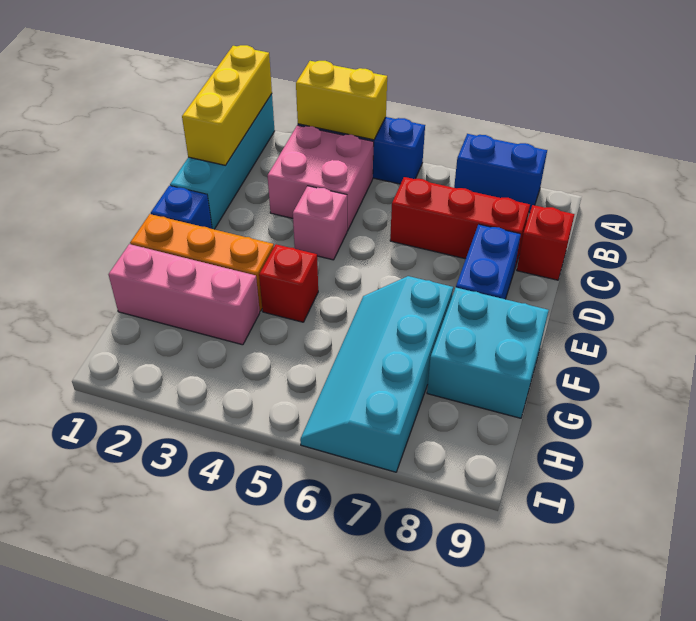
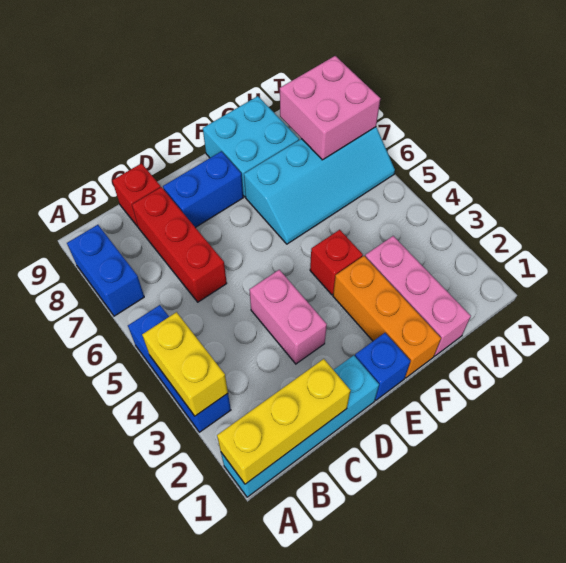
pink brick B3:C4 level 1 -> pink brick H7:I8 level 2
pink brick D4 level 1 -> pink brick D3:D4 level 1

